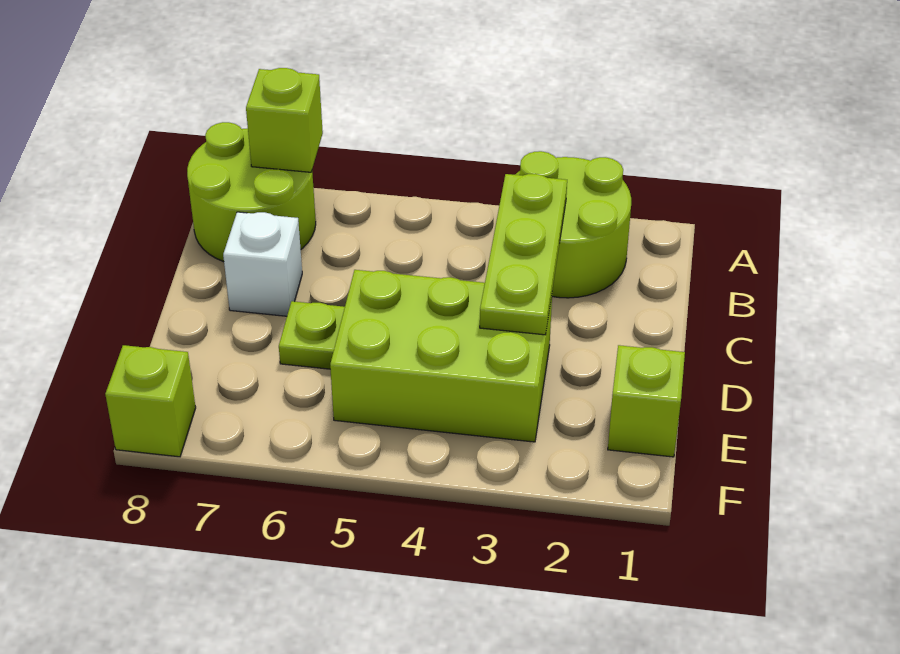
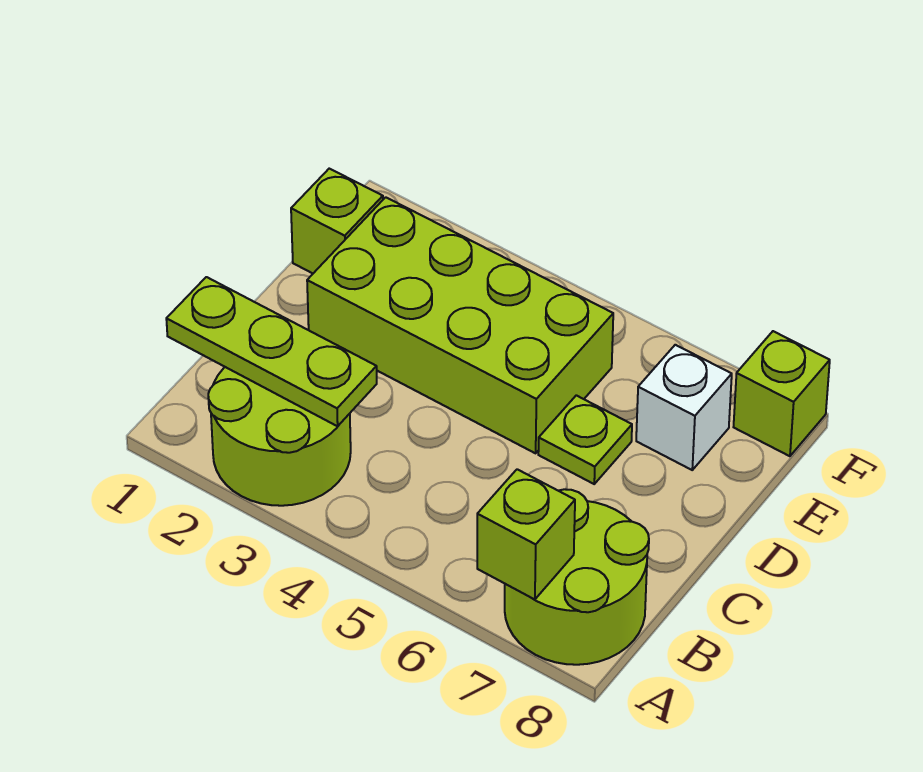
lime plate B3:D3 level 2 -> lime plate B1:B3 level 2
white brick C7 level 1 -> white brick E7 level 1
lime brick D3:E5 level 1 -> lime brick D2:E5 level 1

